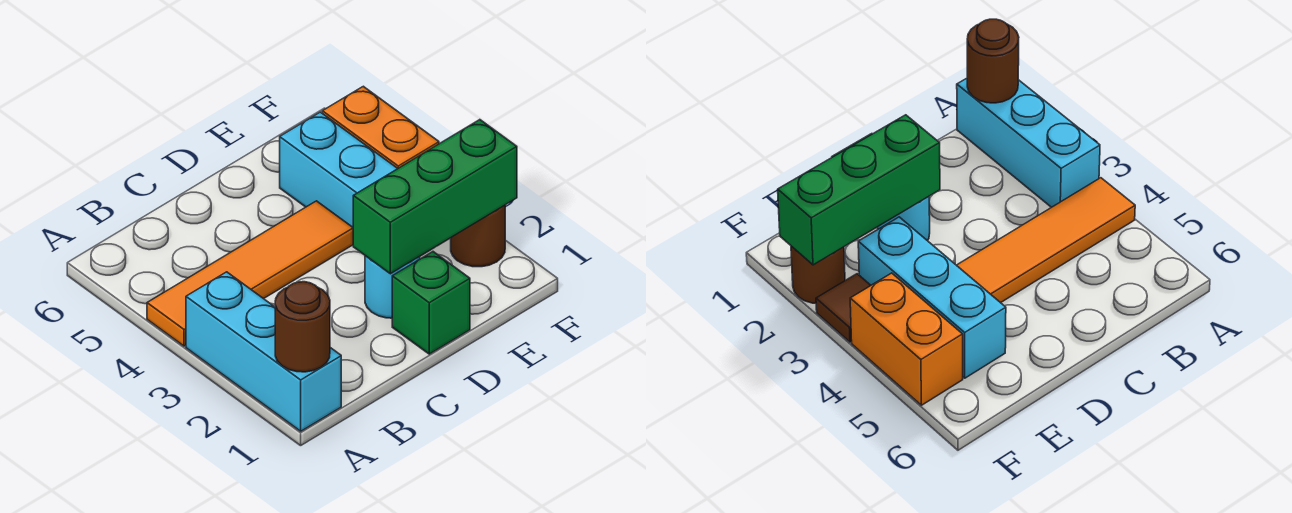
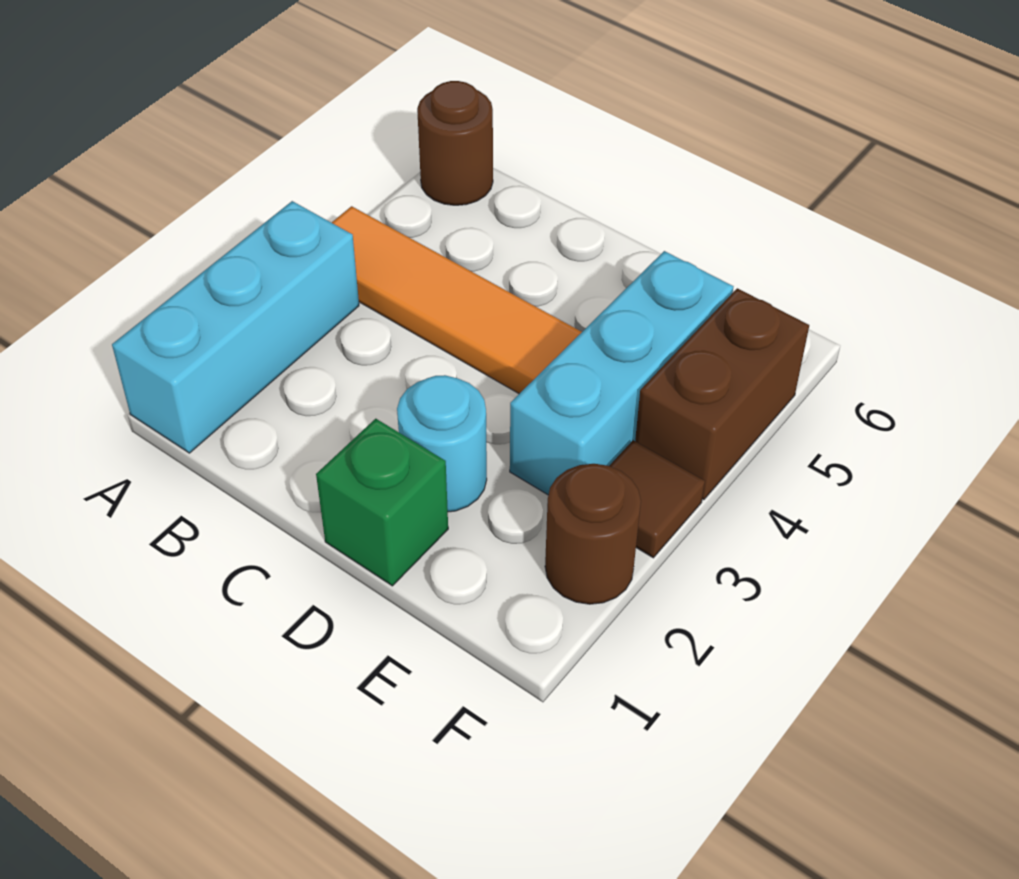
brown round brick A1 level 2 -> brown round brick A6 level 1
green brick D2:F2 level 2 -> none
orange brick F4:F5 level 1 -> brown brick F4:F5 level 1

